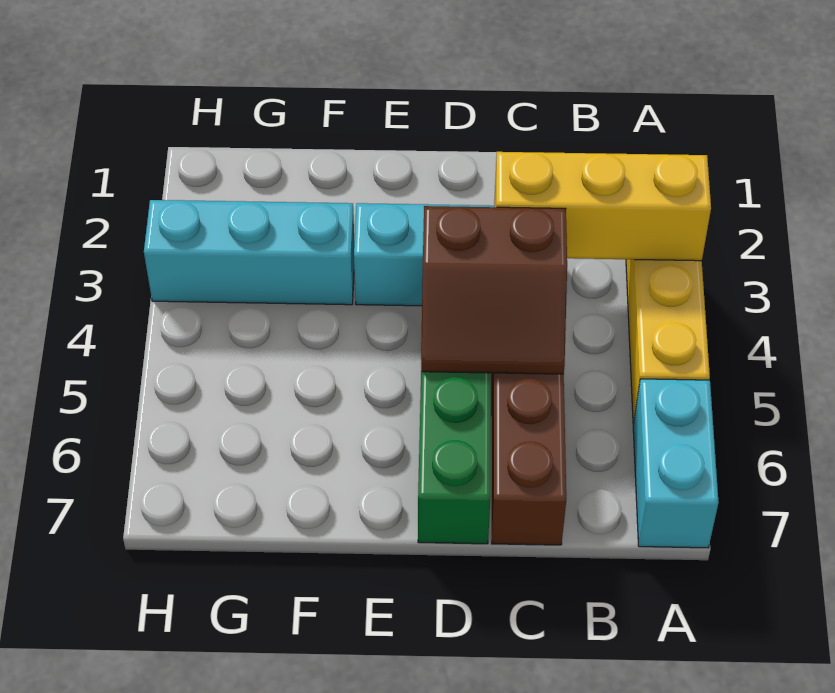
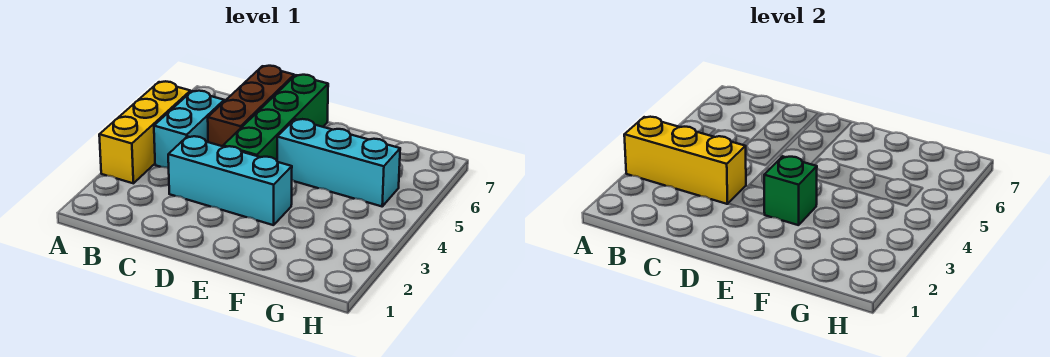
cyan brick A6:A7 level 1 -> cyan brick B4:B5 level 1
brown slope C4:D5 level 2 top 4 -> none
none -> green brick E3 level 2
cyan brick F3:H3 level 1 -> cyan brick E5:G5 level 1

